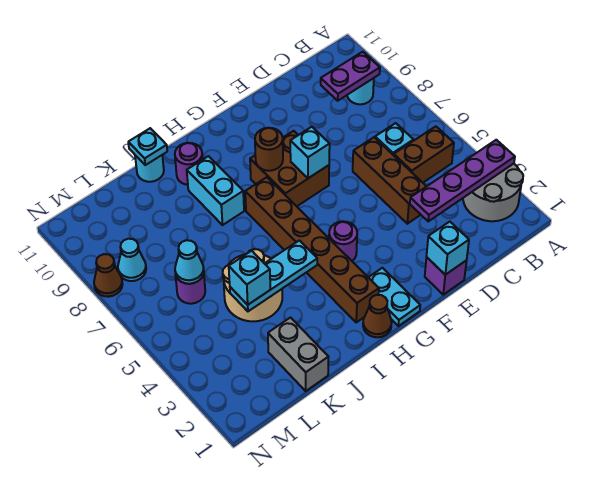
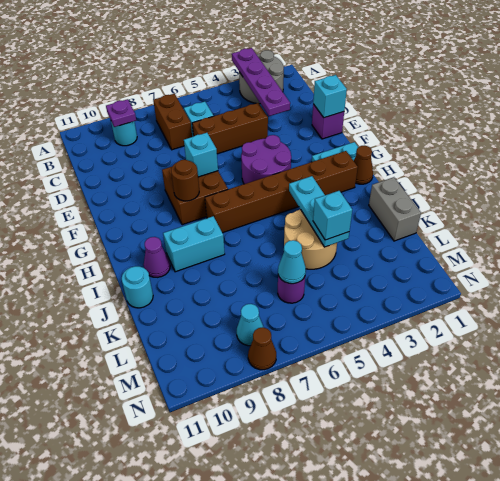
brown brick B5:C5 level 1 -> brown brick B7:C7 level 1
purple plate B9:C9 level 2 -> purple plate B9 level 2
purple round brick G4 level 1 -> purple round brick F4:G5 level 1
purple round brick I10 level 1 -> purple cone I10 level 1
cyan plate J11 level 2 -> none
grey brick K1:K2 level 1 -> grey brick J1:K1 level 1

